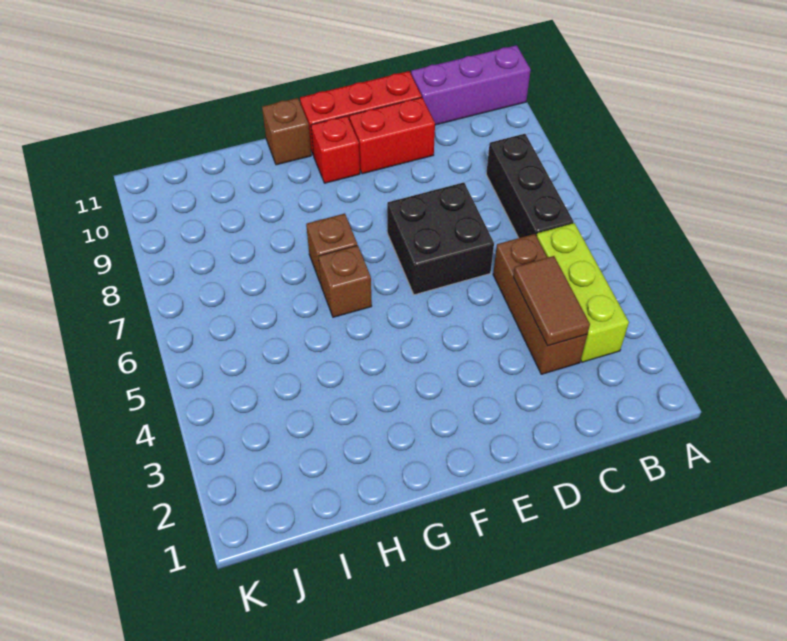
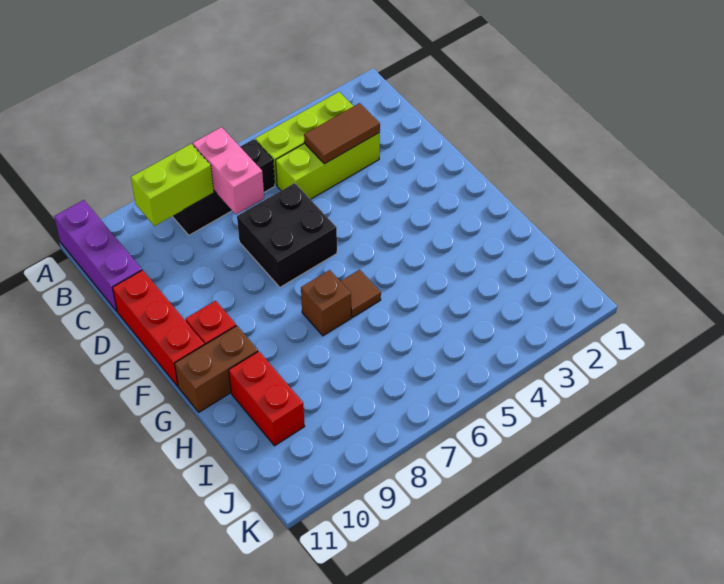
none -> pink brick B7:C7 level 2
none -> lime brick B8:B9 level 2
brown brick C3:C5 level 1 -> lime brick C3:C5 level 1
red brick D10:E10 level 1 -> red brick H10:I10 level 1
brown brick G6 level 1 -> brown tile G6 level 1
brown brick G11 level 1 -> brown brick G10:G11 level 1

